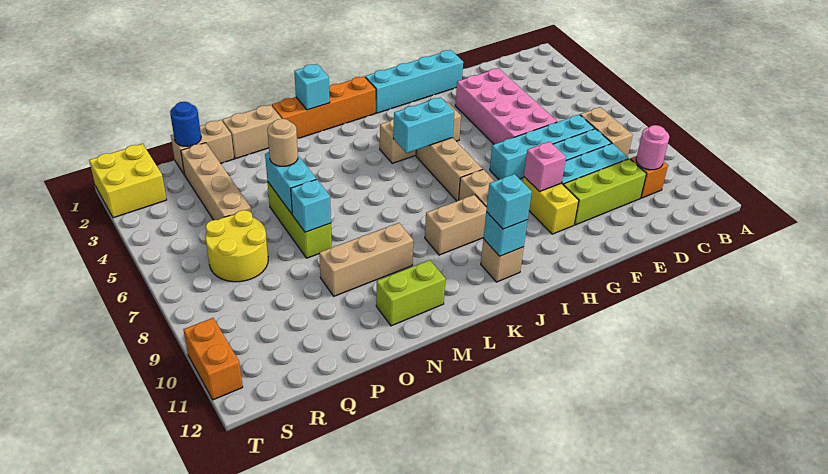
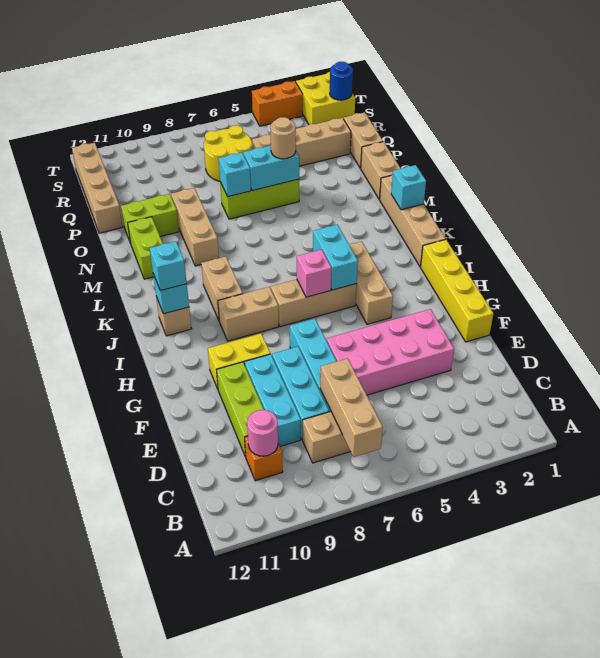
none -> tan brick B7:D7 level 2
cyan brick F1:I1 level 1 -> yellow brick F1:I1 level 1
pink brick G9 level 2 -> pink brick I6 level 2
orange brick J1:M1 level 1 -> tan brick J1:M1 level 1
none -> lime brick O10:O11 level 1
none -> tan brick P12:S12 level 1
blue round brick Q1 level 2 -> blue round brick S1 level 2
orange brick T10:T11 level 1 -> orange brick T3:T4 level 1

